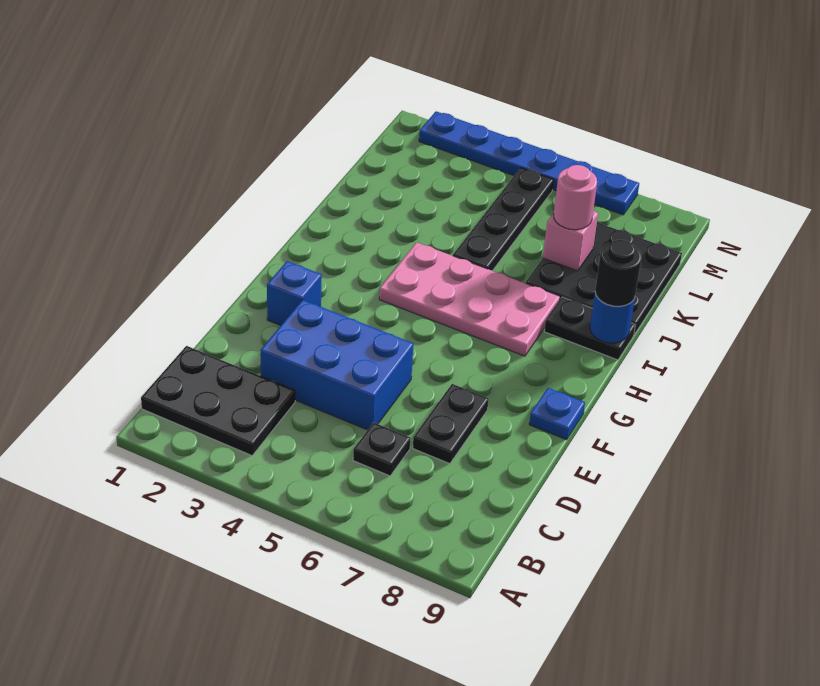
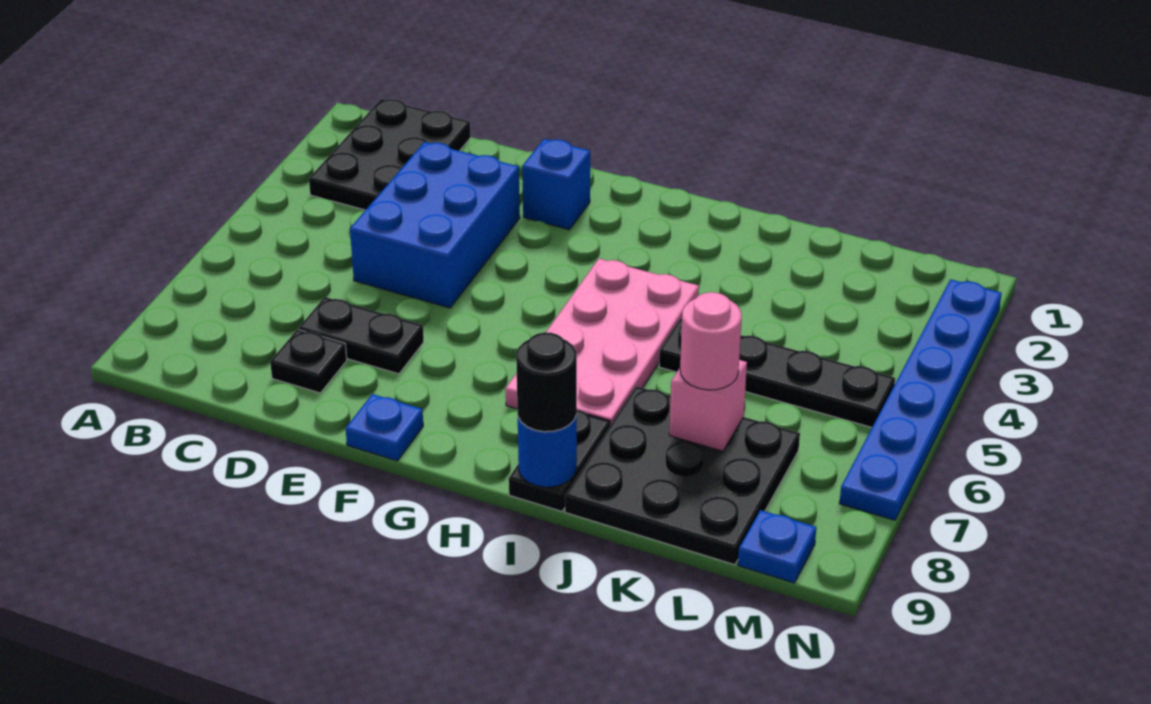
black plate C6 level 1 -> black plate D8 level 1
none -> blue plate M9 level 1

